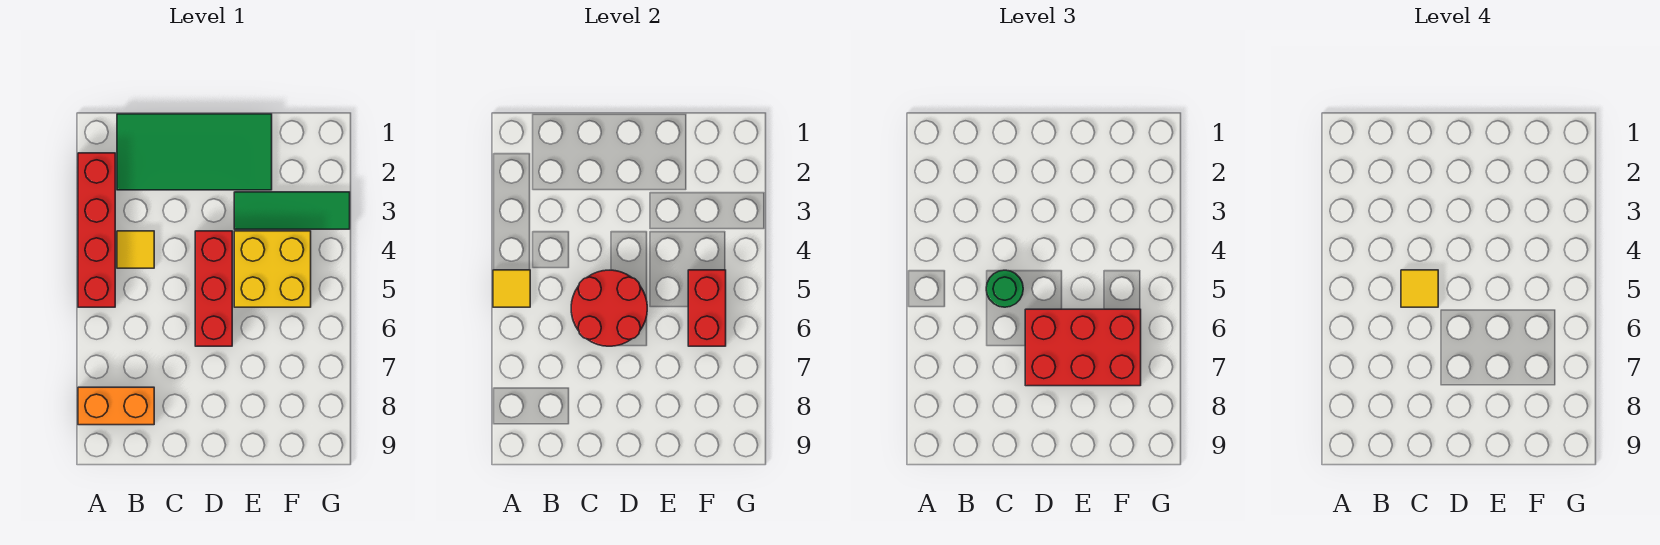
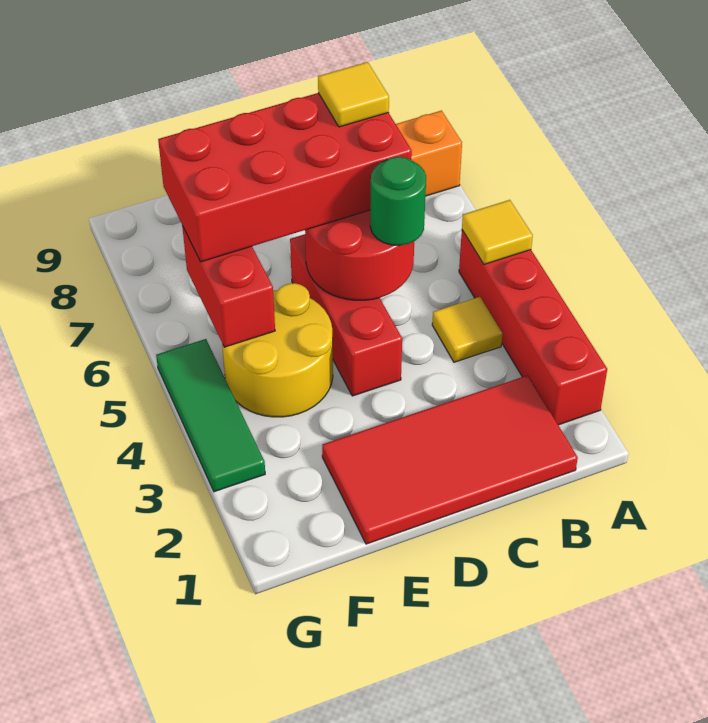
green tile B1:E2 level 1 -> red tile B1:E2 level 1
yellow tile C5 level 4 -> yellow tile C7 level 4
red brick D6:F7 level 3 -> red brick C6:F7 level 3
green tile E3:G3 level 1 -> green tile G3:G5 level 1
yellow brick E4:F5 level 1 -> yellow round brick E4:F5 level 1

